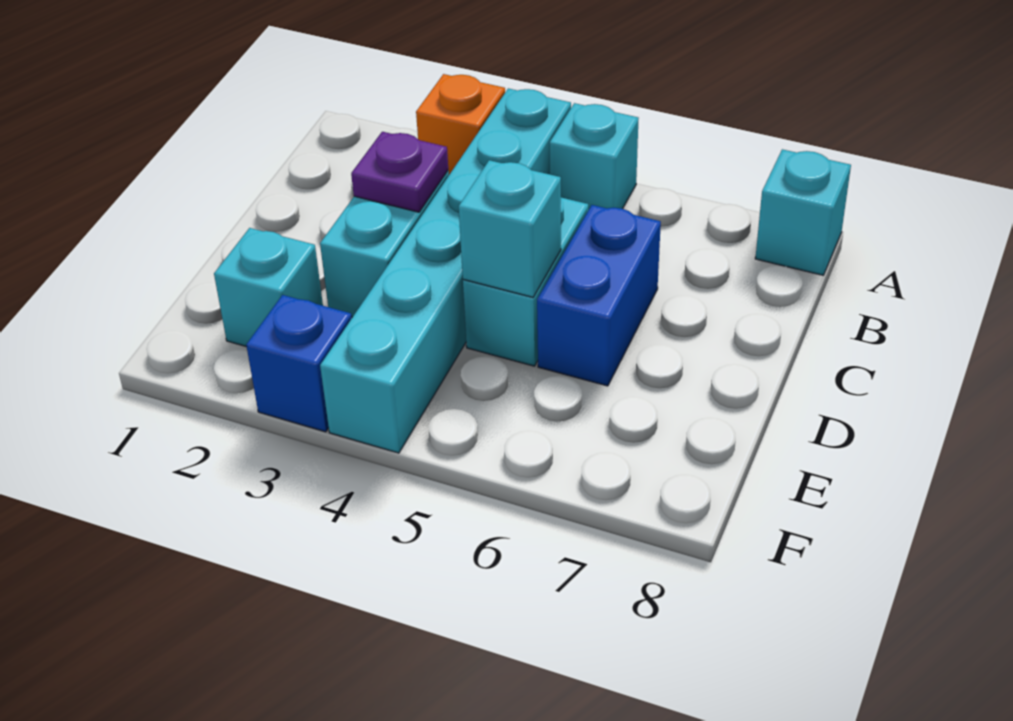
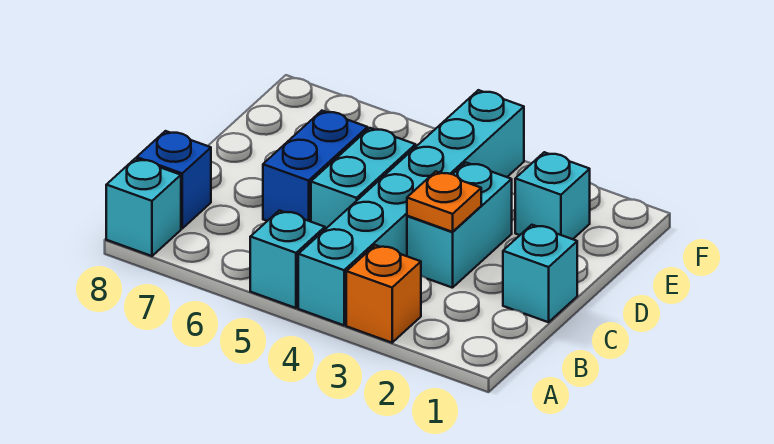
purple plate C3 level 2 -> orange plate C3 level 2
cyan brick D5 level 2 -> cyan brick C1 level 1
blue brick F3 level 1 -> blue brick B8 level 1

